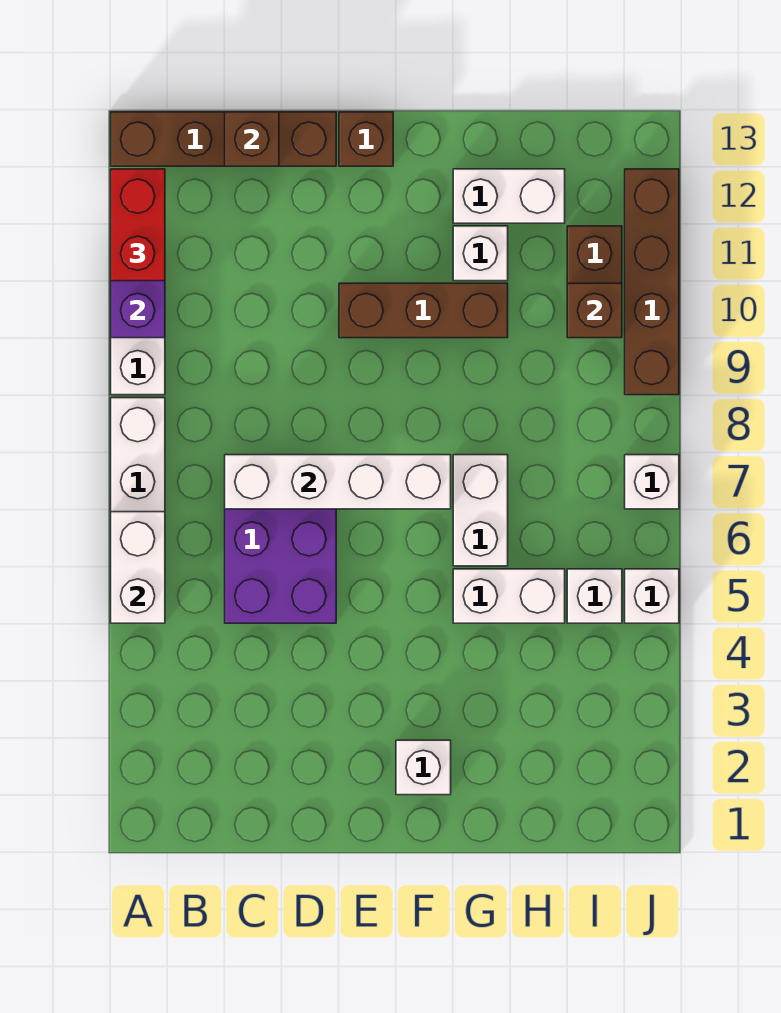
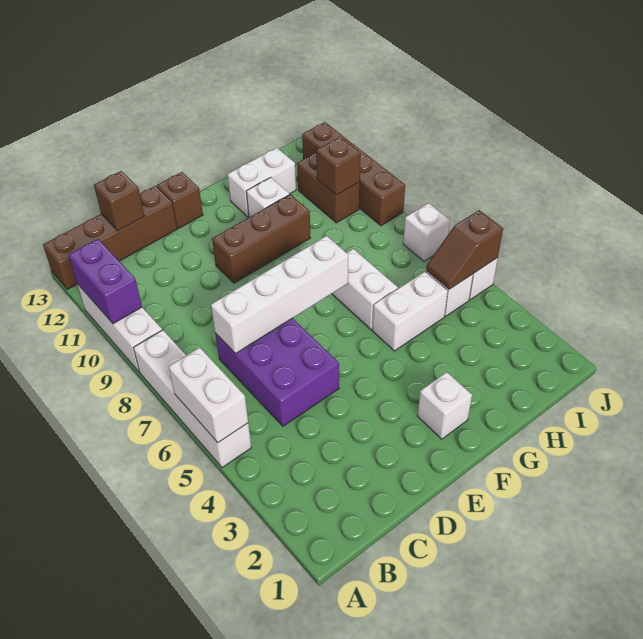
red brick A11:A12 level 3 -> none
none -> brown slope I5:J5 level 2 top J

